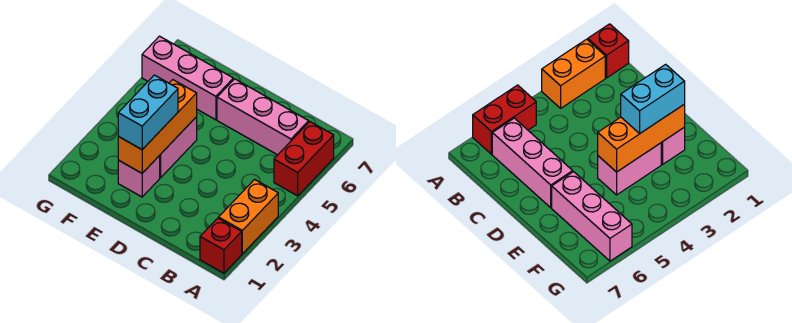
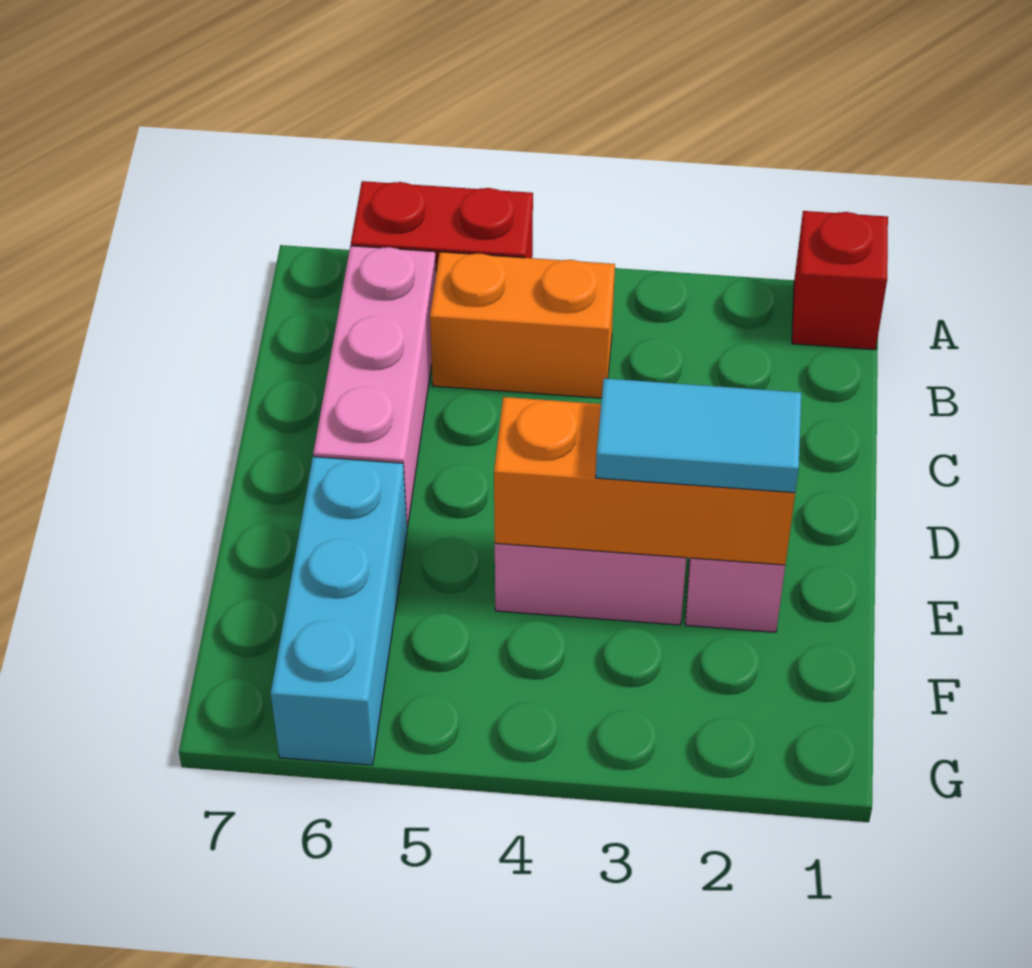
orange brick A2:A3 level 1 -> orange brick B4:B5 level 1
cyan brick E2:E3 level 3 -> cyan tile E2:E3 level 3
pink brick E6:G6 level 1 -> cyan brick E6:G6 level 1

